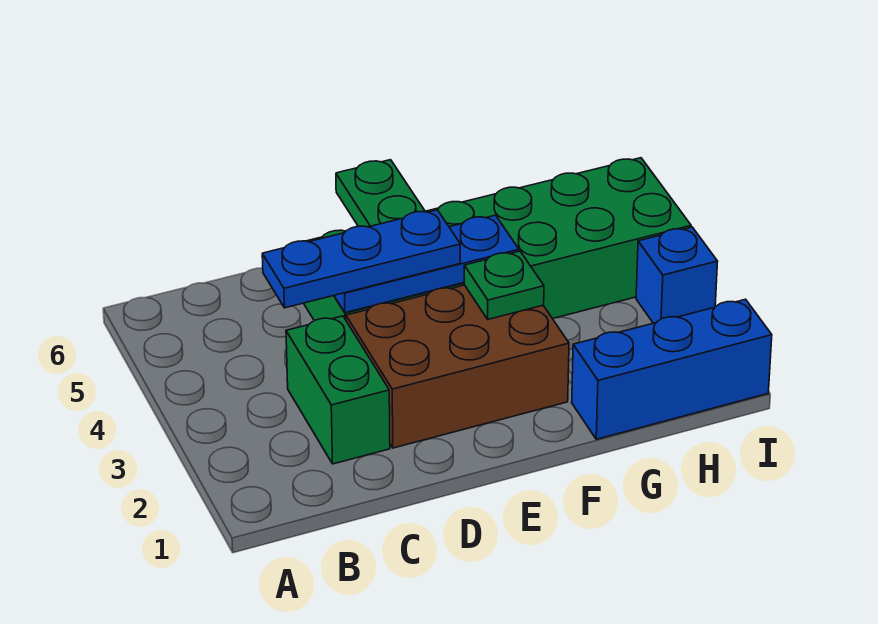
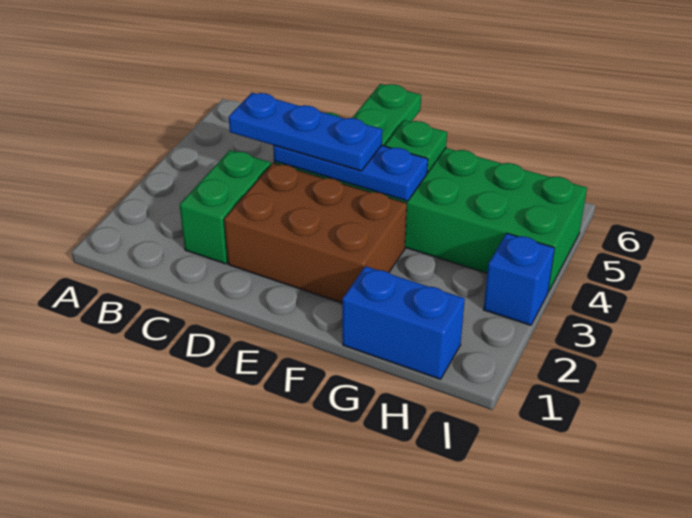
green plate F3 level 2 -> green plate F5 level 2
blue brick G1:I1 level 1 -> blue brick G1:H1 level 1

